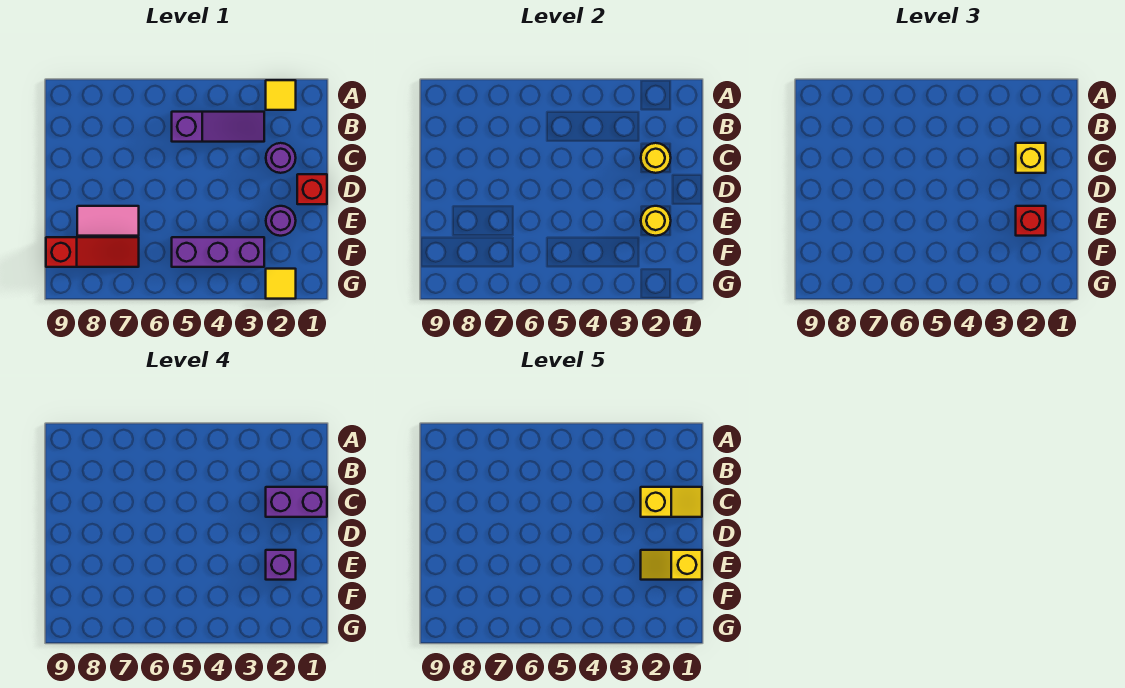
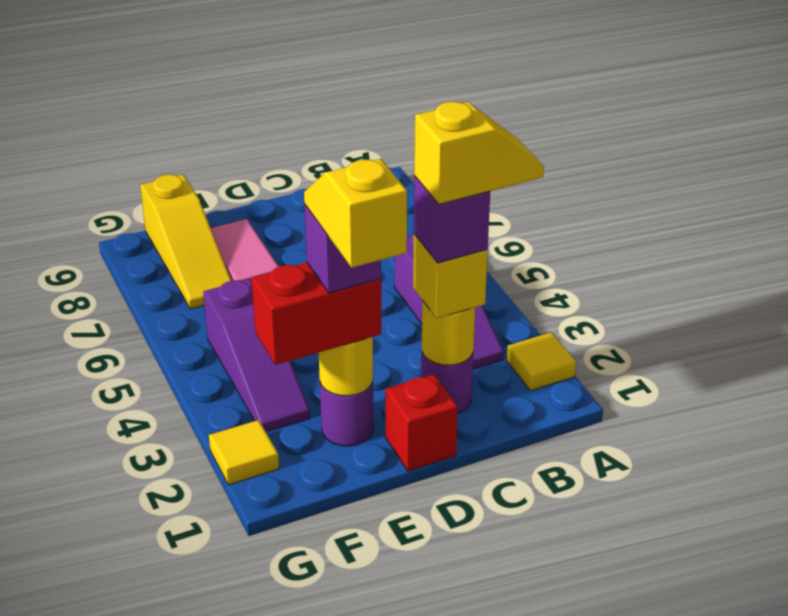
purple brick C1:C2 level 4 -> purple brick C2 level 4
yellow slope C1:C2 level 5 top 2 -> yellow slope B2:C2 level 5 top C
red brick E2 level 3 -> red brick E2:F2 level 3
purple brick F3:F5 level 1 -> purple slope F3:F5 level 1 top 5
red slope F7:F9 level 1 top 9 -> yellow slope F7:F9 level 1 top 9

